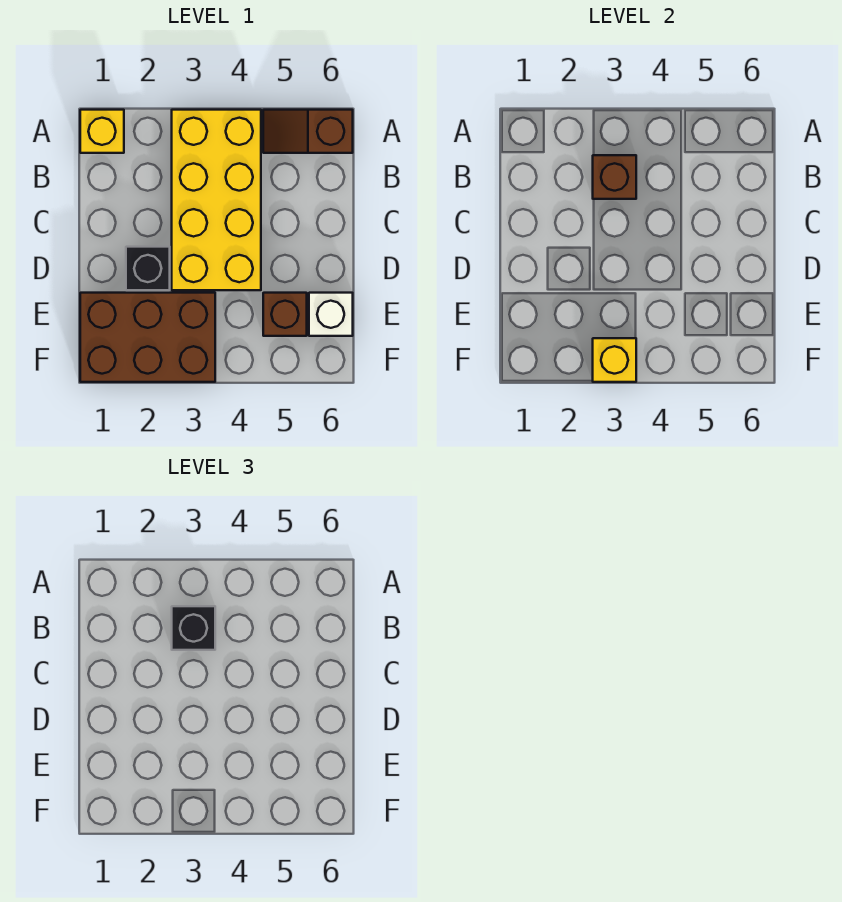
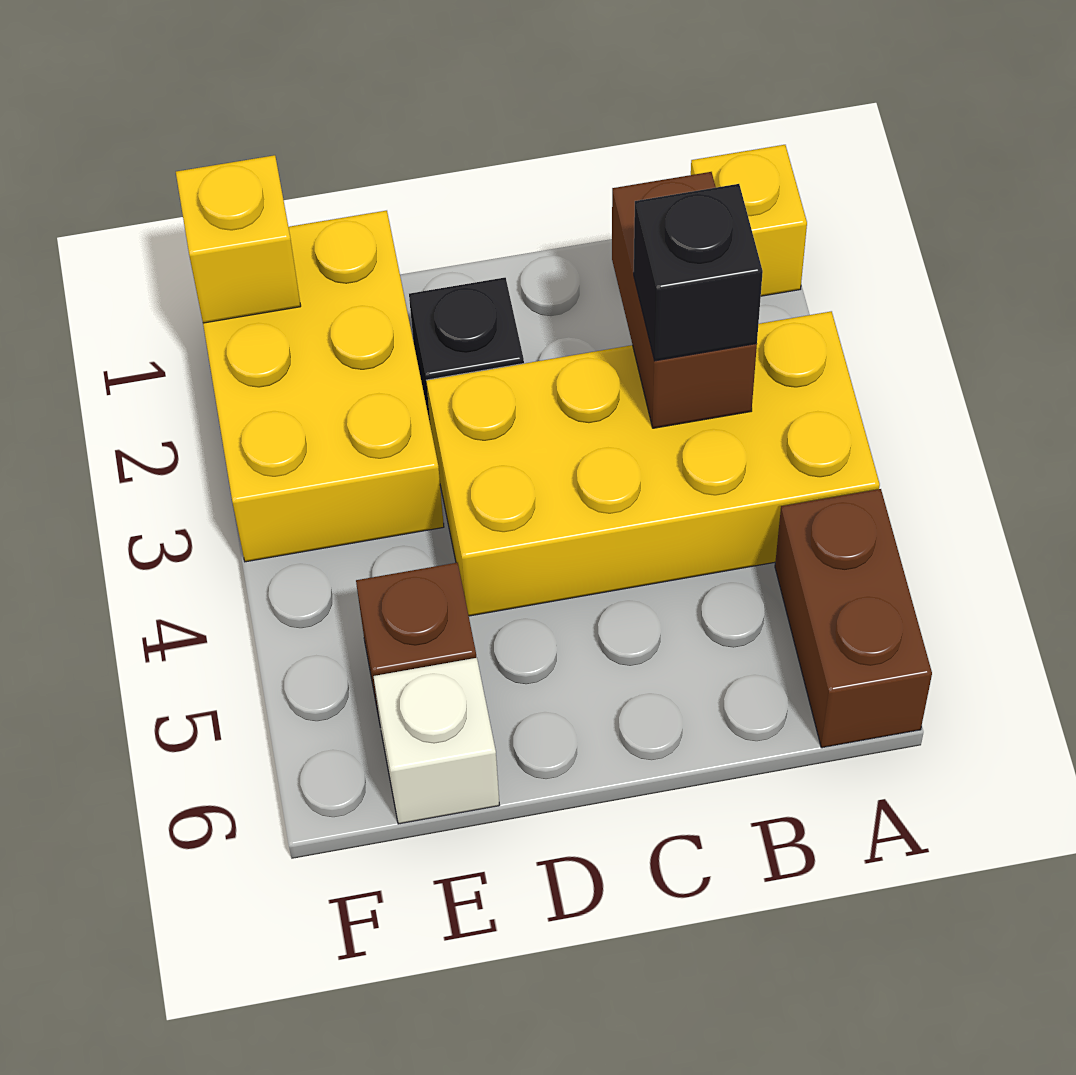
brown slope A5:A6 level 1 top 6 -> brown brick A5:A6 level 1
brown brick B3 level 2 -> brown brick B2:B3 level 2
brown brick E1:F3 level 1 -> yellow brick E1:F3 level 1
yellow brick F3 level 2 -> yellow brick F1 level 2

